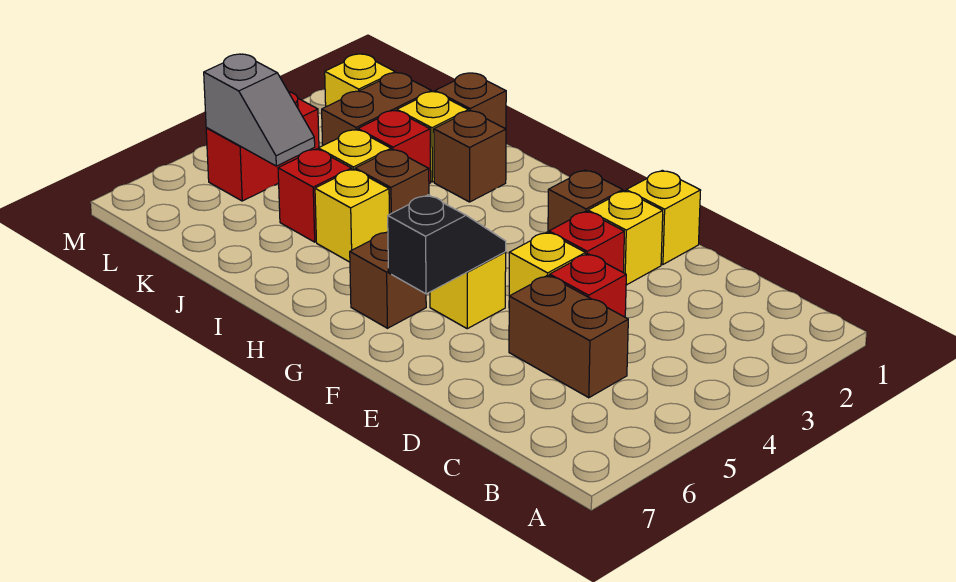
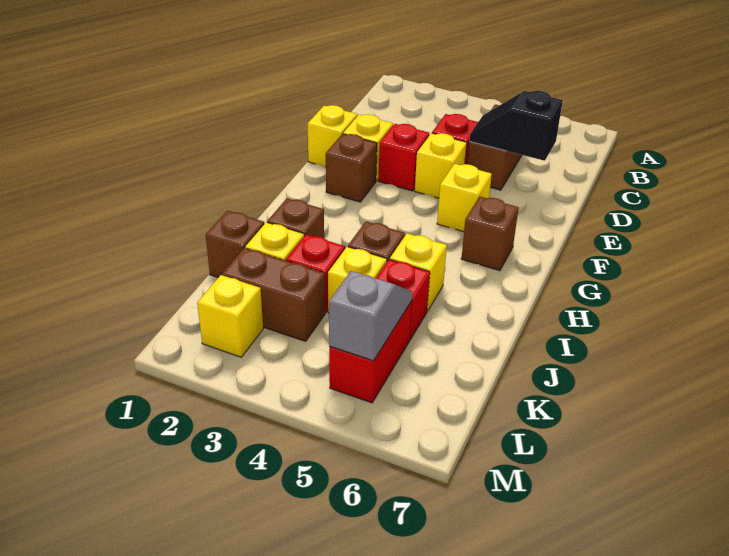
black slope F5:F6 level 2 top 6 -> black slope D5:D6 level 2 top 6
red brick L4:L5 level 1 -> red brick K5:L5 level 1

